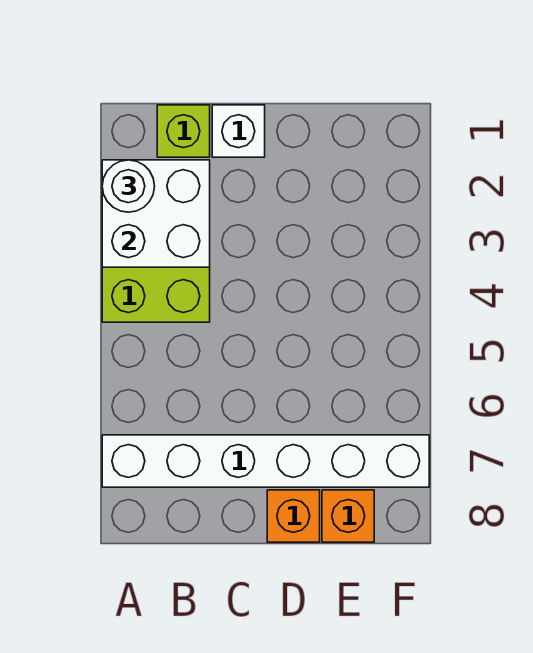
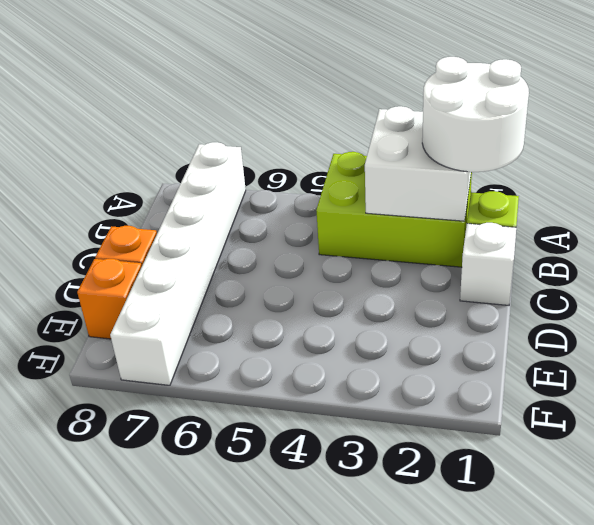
white round brick A2 level 3 -> white round brick A1:B2 level 3

